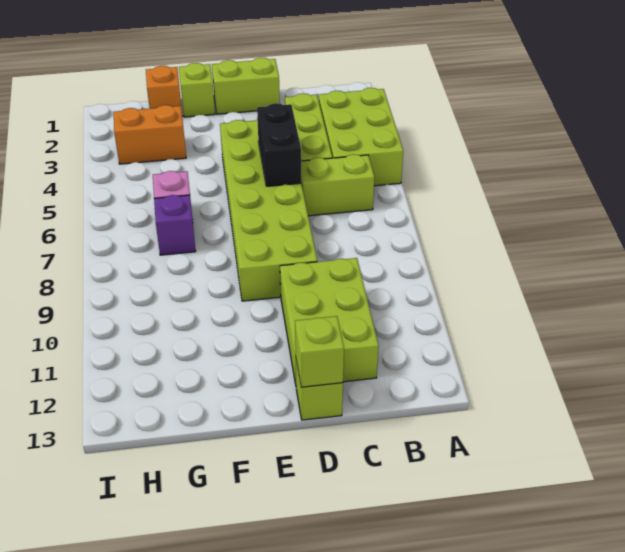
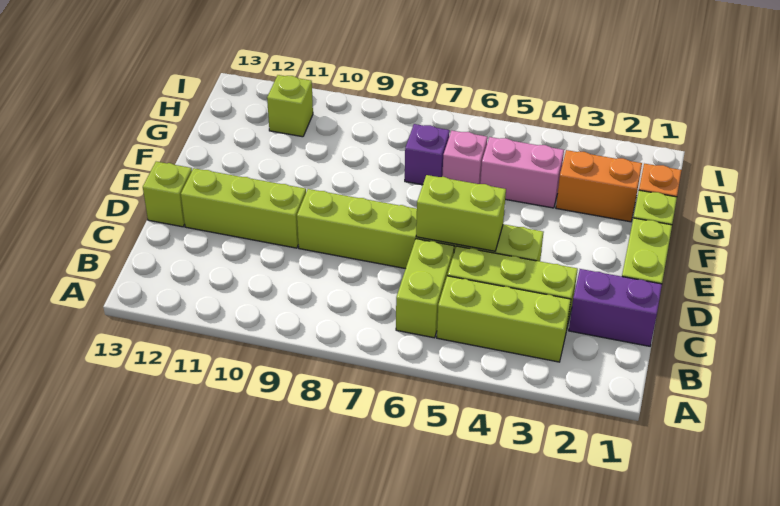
lime brick A3:B5 level 1 -> lime brick B3:B5 level 1
none -> purple brick C1:C2 level 1
lime brick C10:D12 level 1 -> lime brick D10:D12 level 1
lime brick D4:E9 level 1 -> lime brick D4:D9 level 1
black brick D5:D6 level 2 -> lime brick D5:D6 level 2
lime brick D13 level 2 -> lime brick H11 level 1
orange brick G3:H3 level 1 -> orange brick G2:G3 level 1
none -> pink brick G4:G5 level 1

